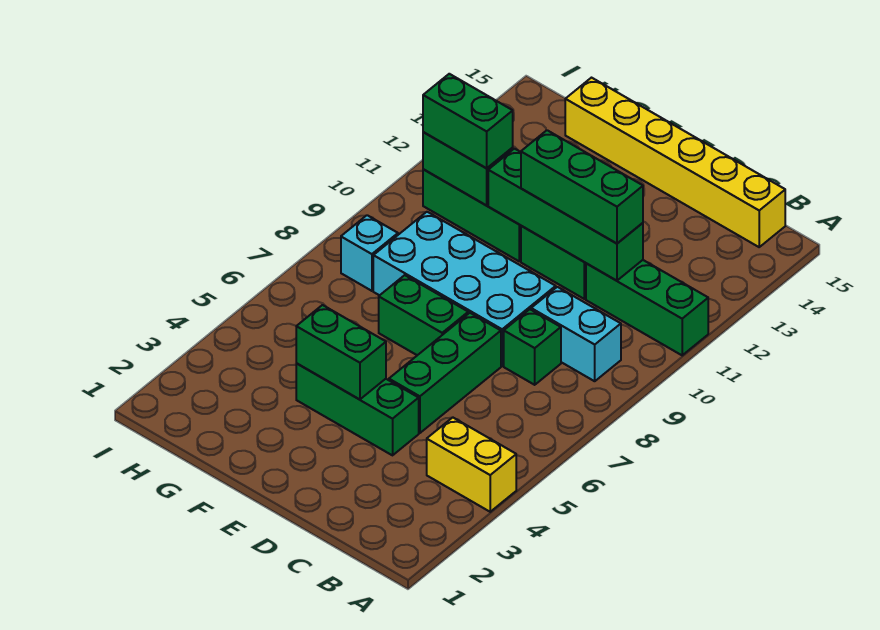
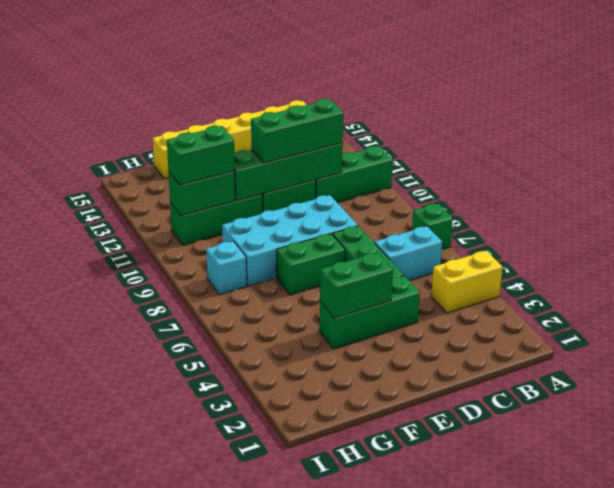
cyan brick B9:C9 level 1 -> cyan brick B6:C6 level 1
green brick C8 level 1 -> green brick A7 level 1

